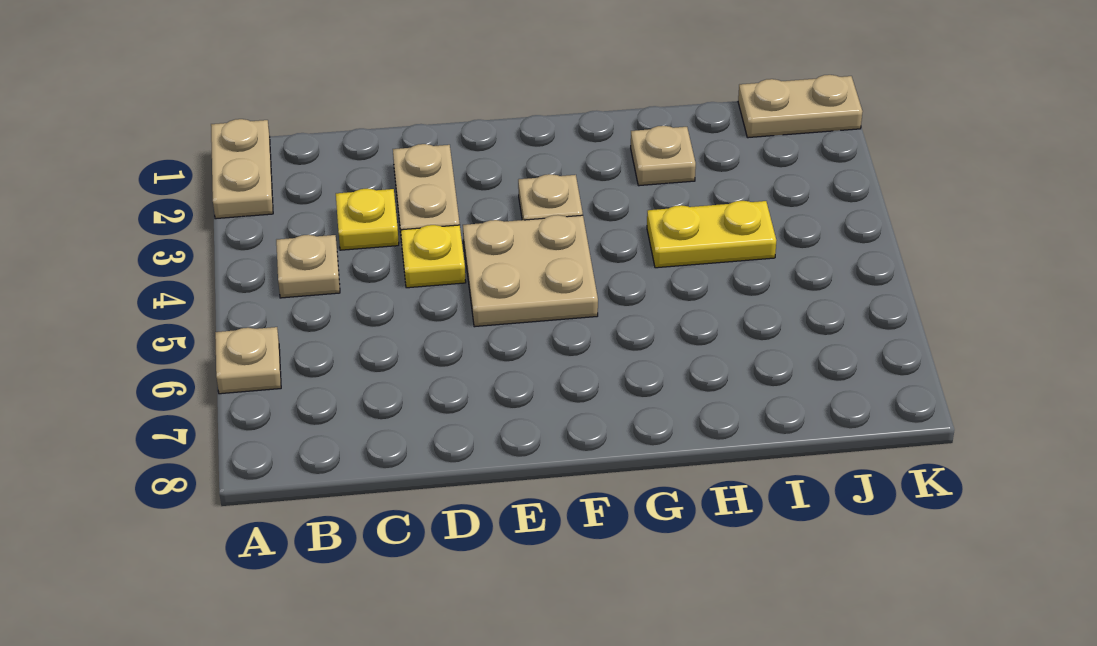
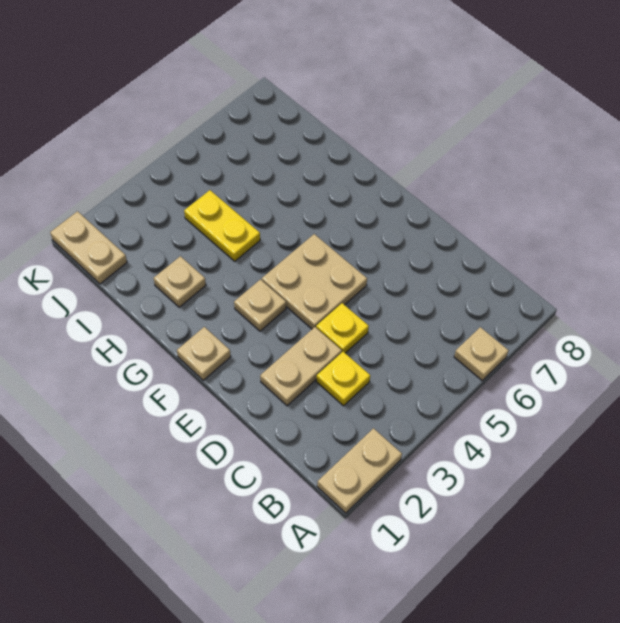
tan plate B4 level 1 -> tan plate F1 level 1

